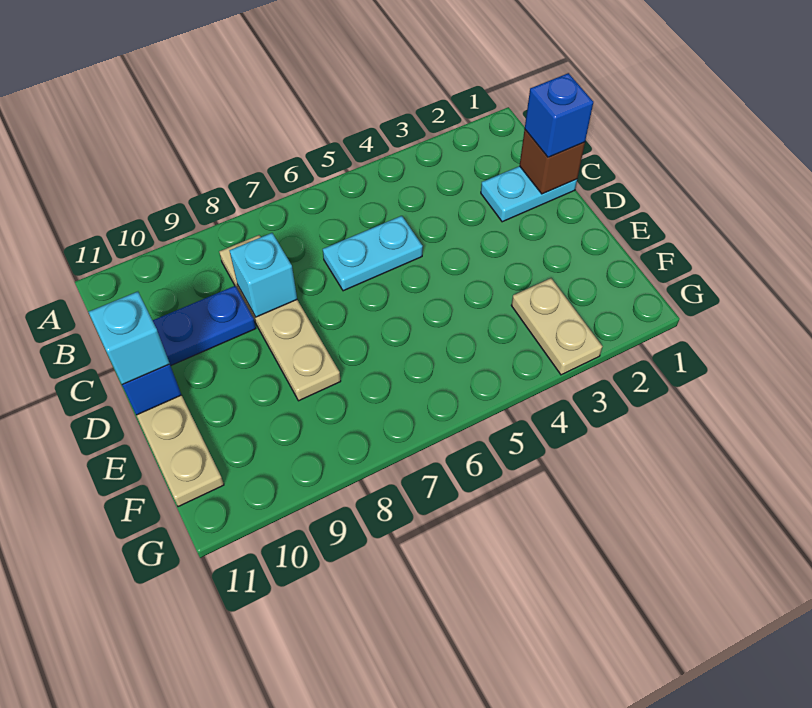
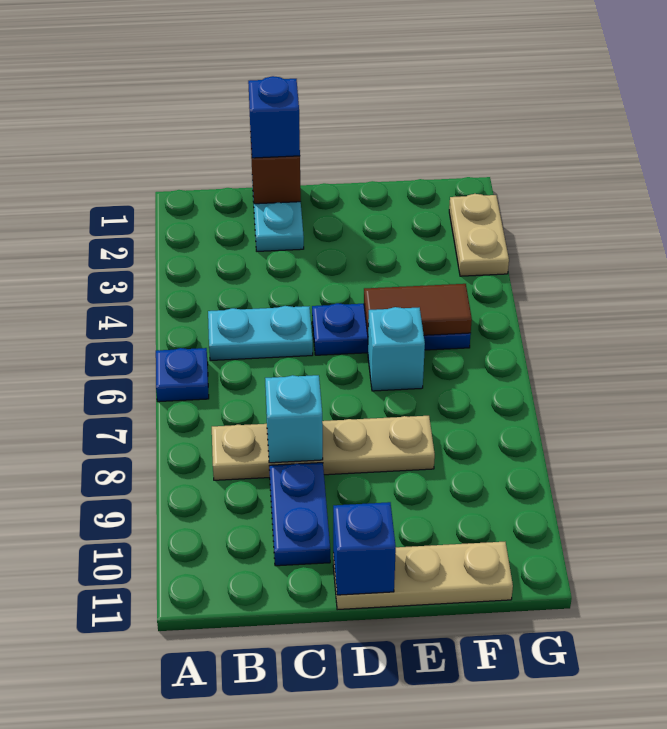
none -> blue plate A6 level 1
cyan plate C5:C6 level 1 -> cyan plate B5:C5 level 1
none -> blue plate D5:F5 level 1
cyan brick D11 level 3 -> cyan brick E6 level 1
none -> brown tile E5:F5 level 2
tan plate F3:G3 level 1 -> tan plate G2:G3 level 1

